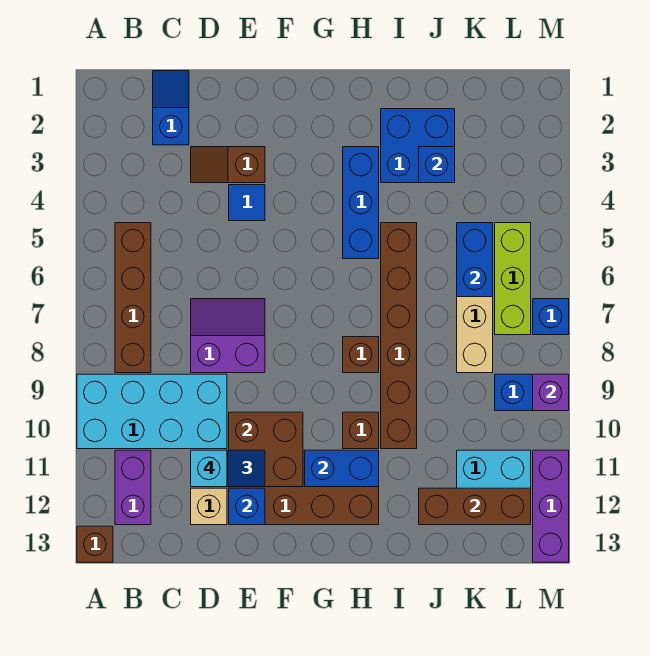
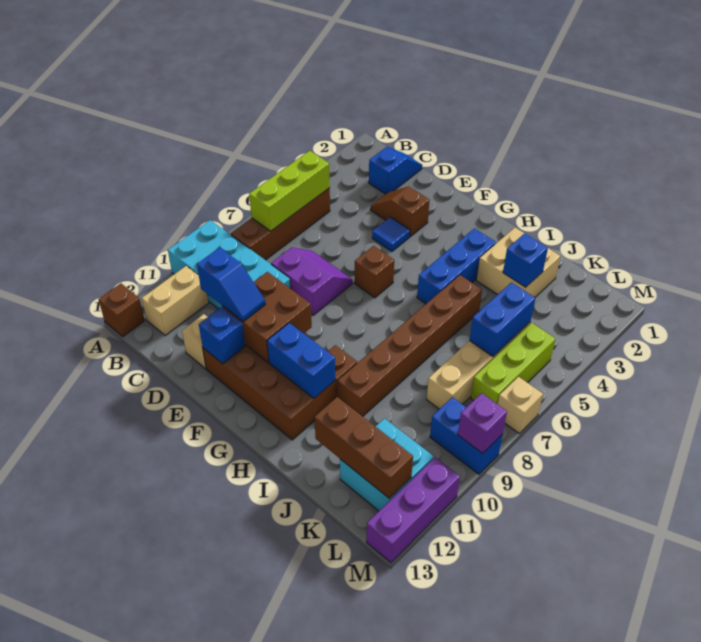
none -> lime brick B5:B7 level 2
purple brick B11:B12 level 1 -> tan brick B11:B12 level 1
cyan brick D11 level 4 -> none
brown brick H8 level 1 -> brown brick F6 level 1
blue brick I2:J3 level 1 -> tan brick I2:J3 level 1
blue brick M7 level 1 -> tan brick M7 level 1

